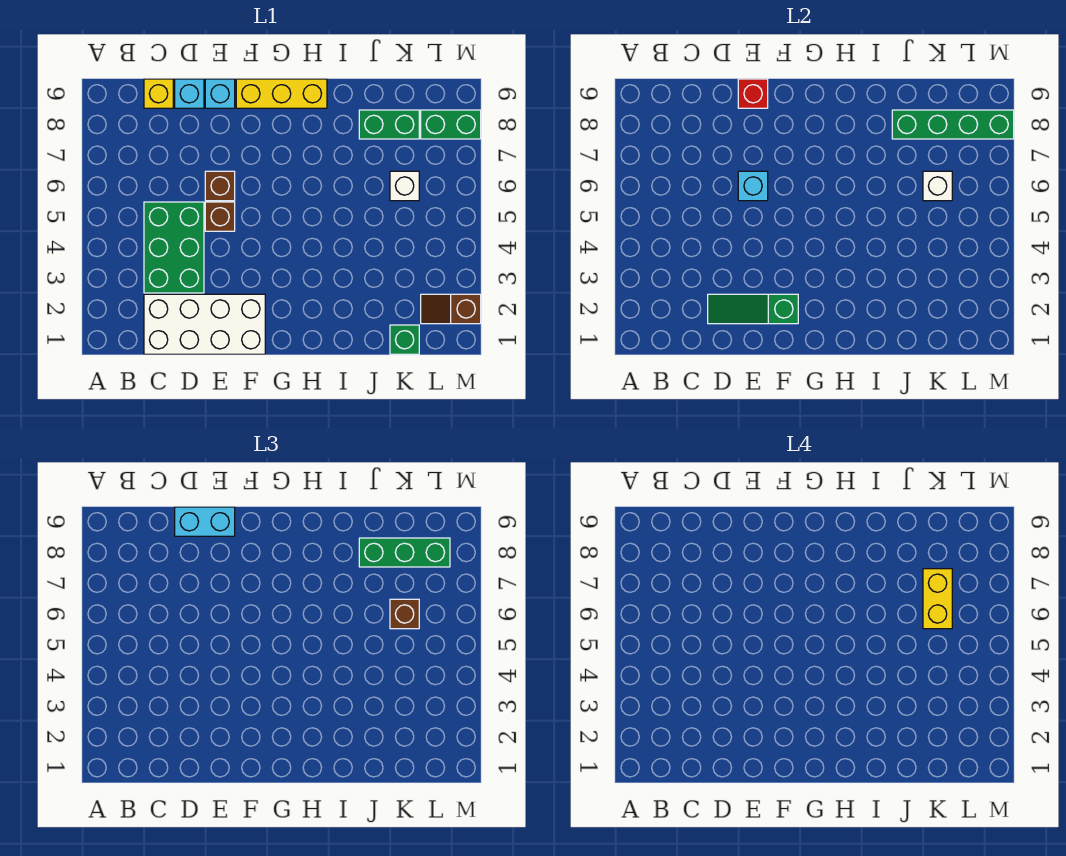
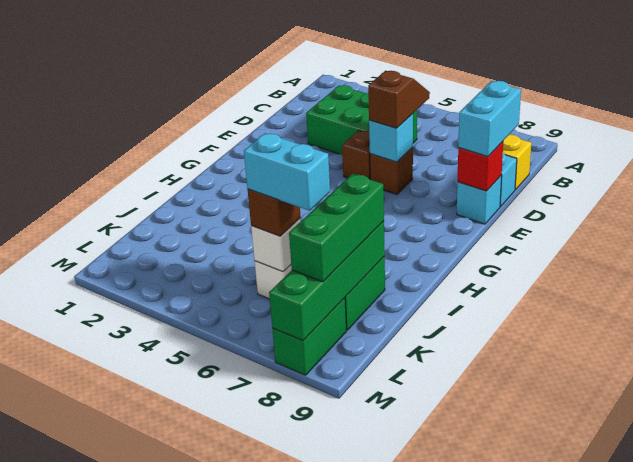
white brick C1:F2 level 1 -> none
green slope D2:F2 level 2 top F -> none
yellow brick F9:H9 level 1 -> none
green brick K1 level 1 -> none
yellow brick K6:K7 level 4 -> cyan brick K6:K7 level 4
brown slope L2:M2 level 1 top M -> brown slope D6:E6 level 3 top E

